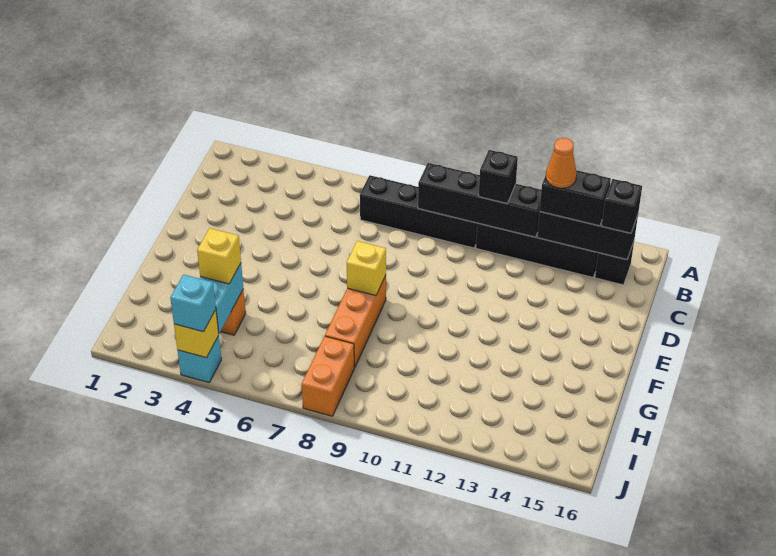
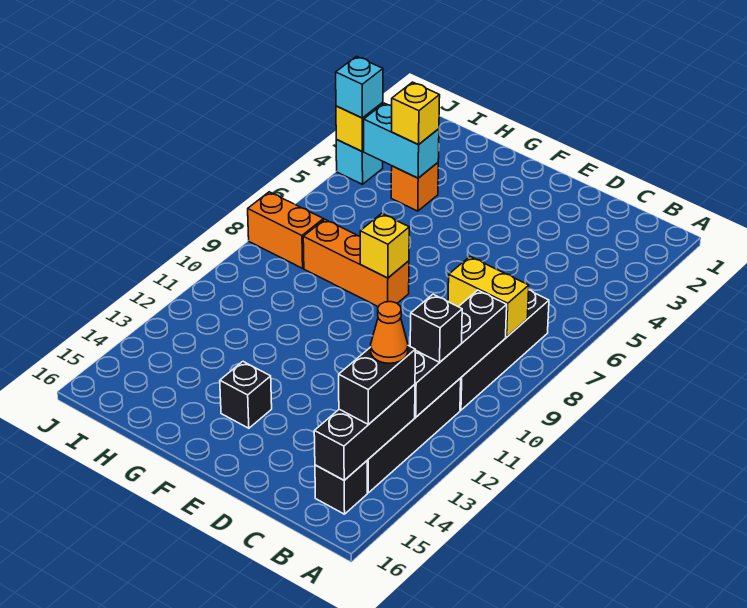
none -> yellow brick B8:C8 level 2
black brick B15 level 3 -> black brick F14 level 1

